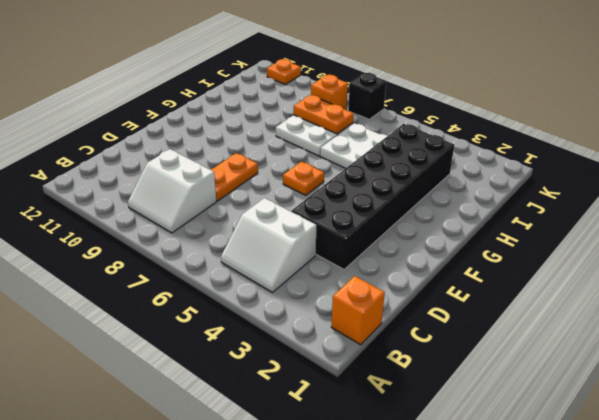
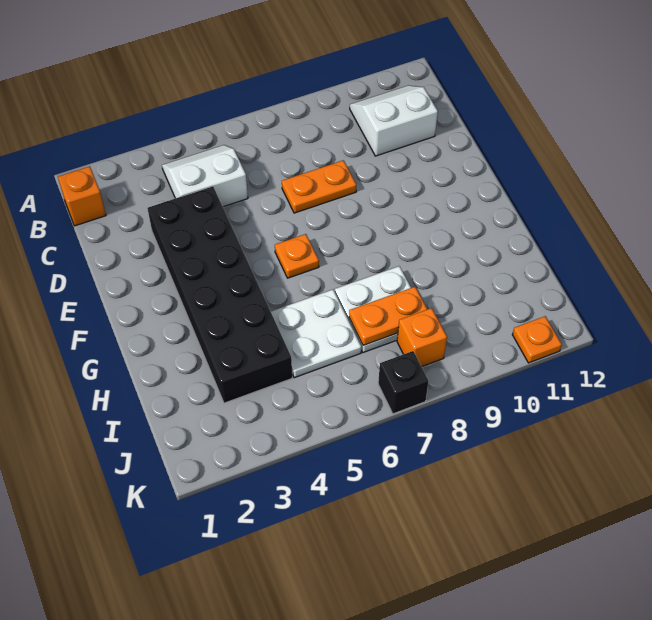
white slope B8:C9 level 1 top C -> white slope B10:C11 level 1 top C
orange plate D8:E8 level 1 -> orange plate D7:D8 level 1

